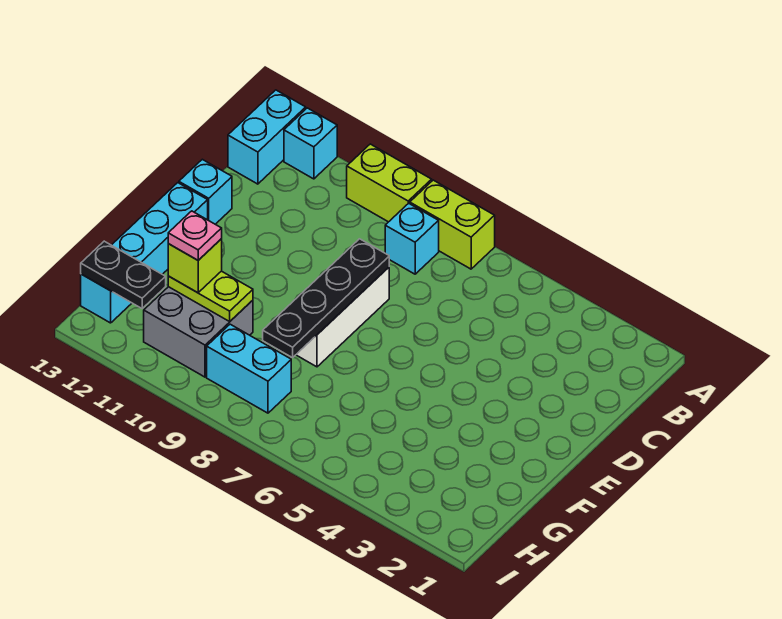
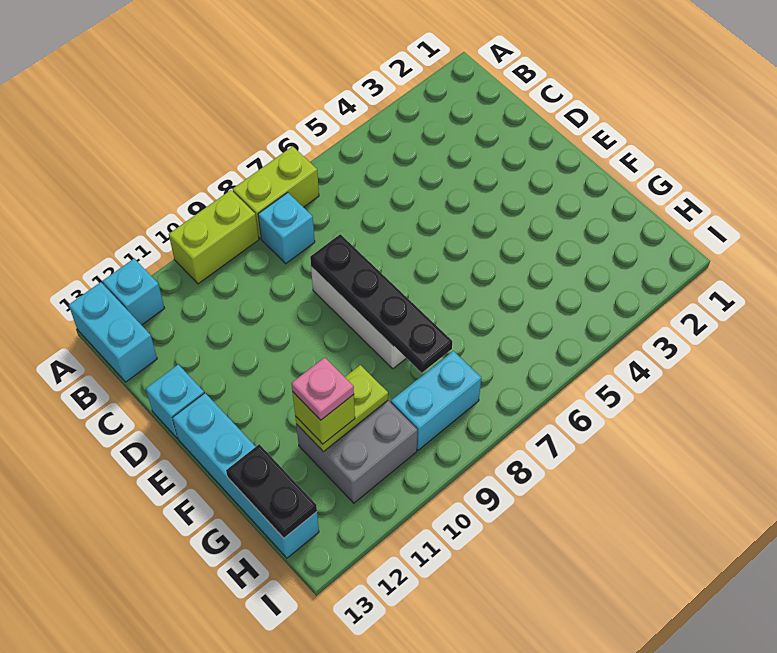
black plate H12:H13 level 2 -> black plate G13:H13 level 2

